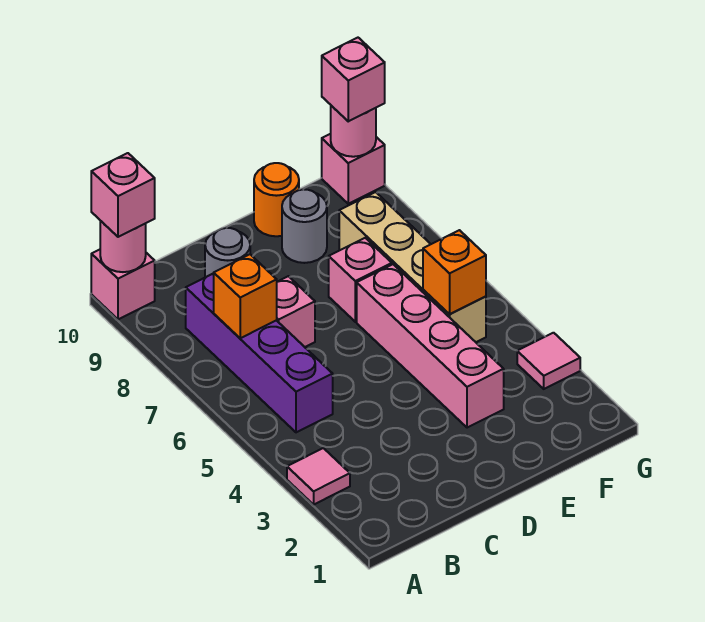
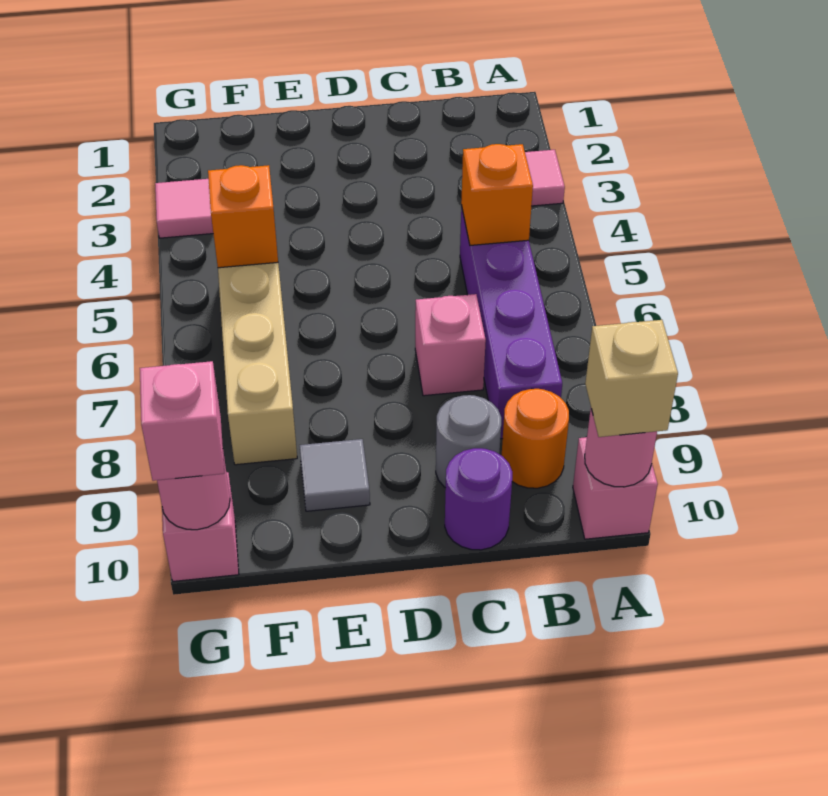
pink brick A10 level 3 -> tan brick A10 level 3
orange brick B7 level 2 -> orange brick B5 level 2
none -> purple round brick C10 level 1
pink brick E3:E6 level 1 -> none
pink brick E7 level 1 -> none
grey round brick E9 level 1 -> grey tile E9 level 1
orange round brick E10 level 1 -> orange round brick B9 level 1

